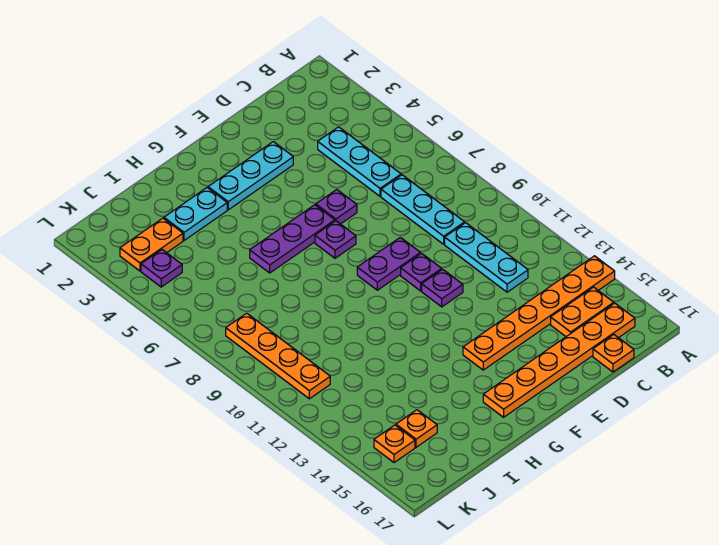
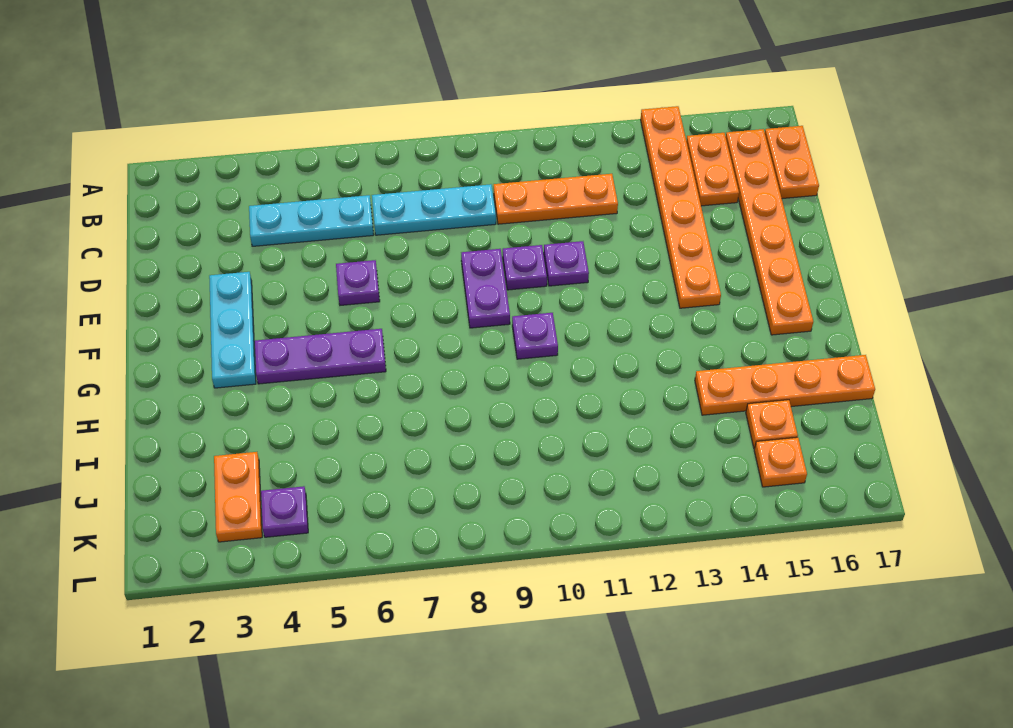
cyan plate C10:C12 level 1 -> orange plate C10:C12 level 1
orange plate C17 level 1 -> orange plate B17:C17 level 1
purple plate F6:H6 level 1 -> purple plate G4:G6 level 1
purple plate F7 level 1 -> purple plate G10 level 1
cyan plate H3:I3 level 1 -> none
orange plate K8:K11 level 1 -> orange plate I14:I17 level 1

